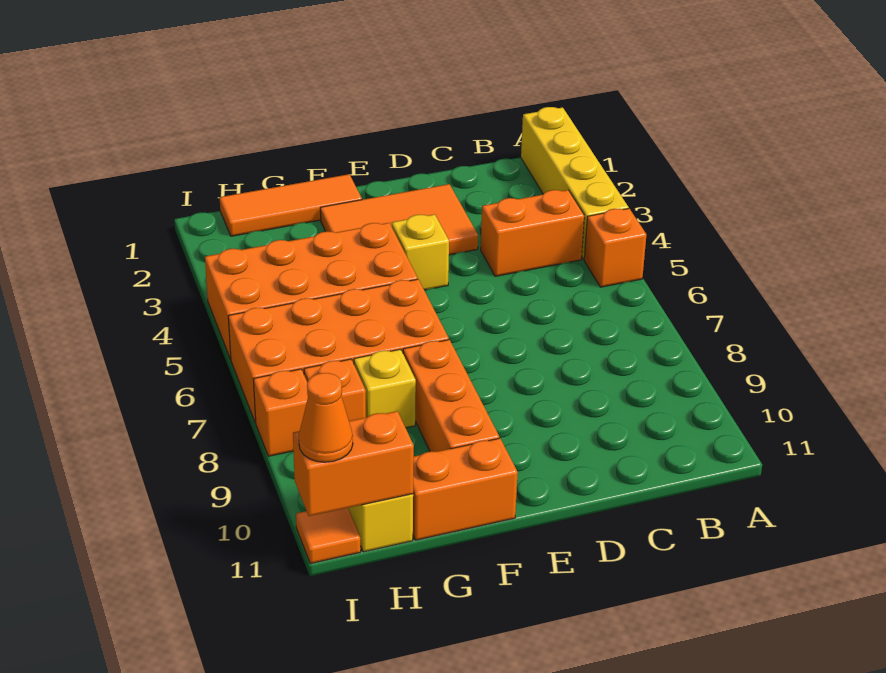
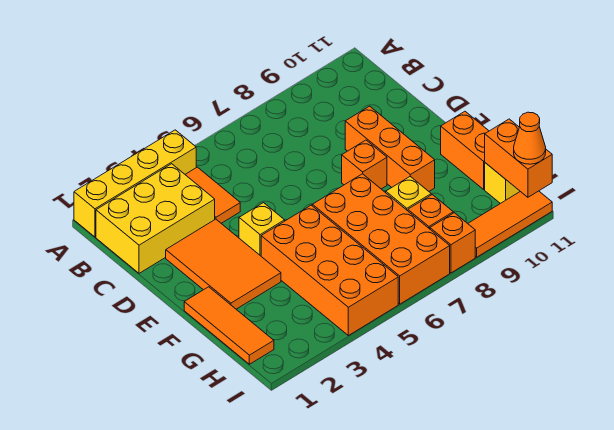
orange brick A5 level 1 -> orange brick E8 level 1
none -> yellow brick B1:C3 level 1
orange brick B4:C4 level 1 -> orange tile B4:C4 level 1
orange brick F8:F10 level 1 -> orange brick D9:F9 level 1
orange tile I11 level 1 -> orange tile I9:I11 level 1

